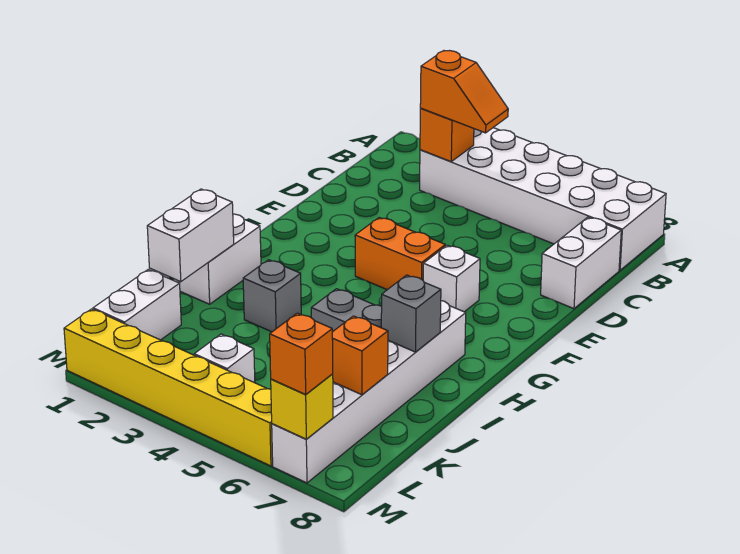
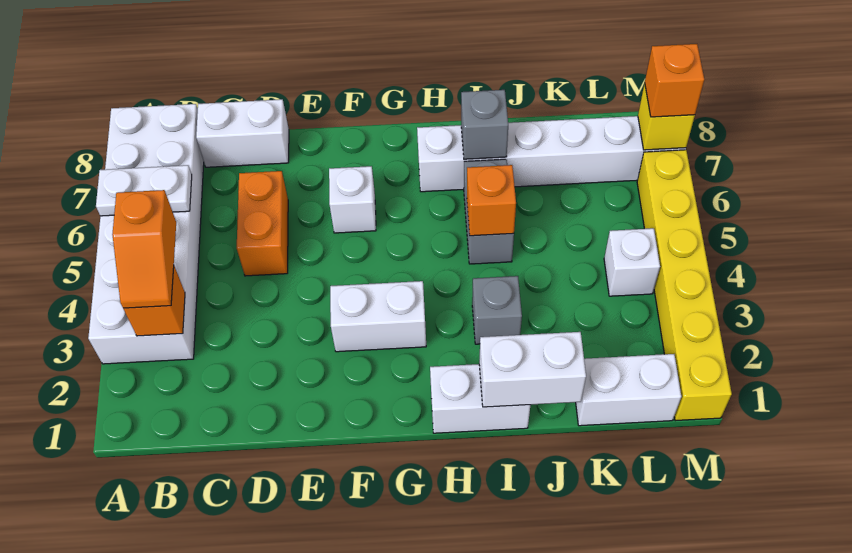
none -> white plate A6:B6 level 2
orange slope B3:B4 level 3 top 3 -> orange slope B3:B4 level 3 top 4
none -> white brick F3:G3 level 1
orange brick F4:F5 level 1 -> orange brick D5:D6 level 1
orange brick K7 level 2 -> orange brick I5 level 2

